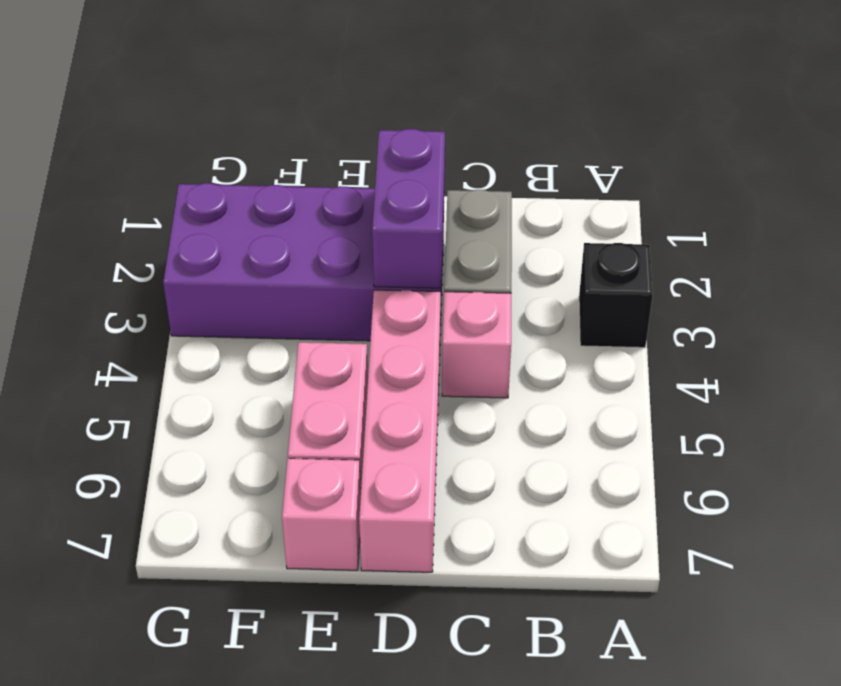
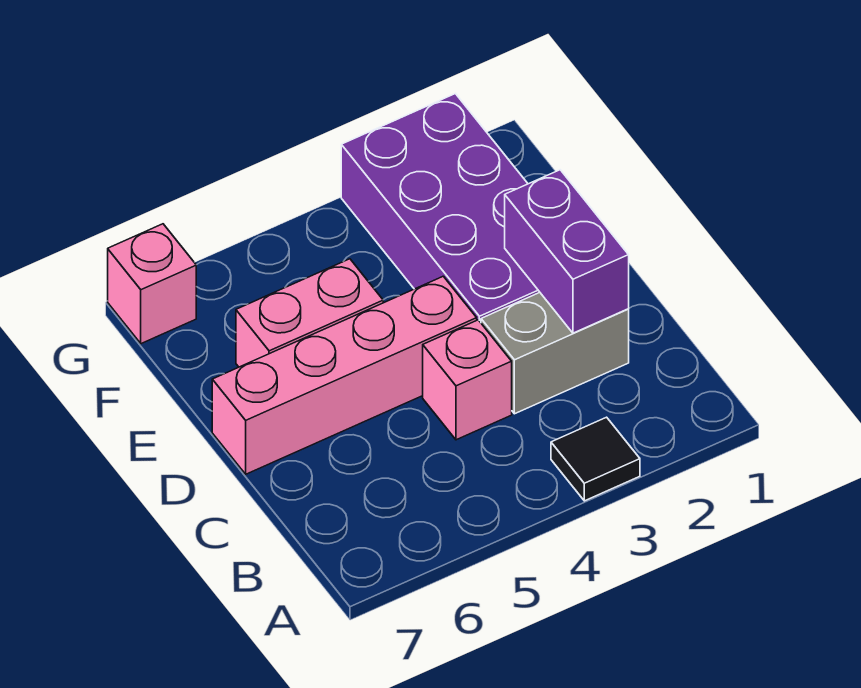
black brick A3 level 1 -> black tile A3 level 1
purple brick D2:D3 level 2 -> purple brick C2:D2 level 2
pink brick E7 level 1 -> pink brick G7 level 1

